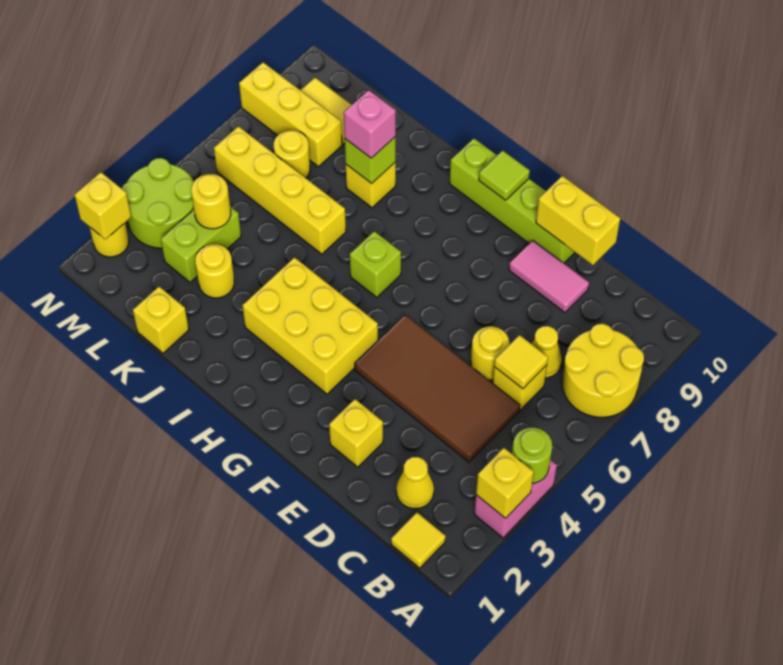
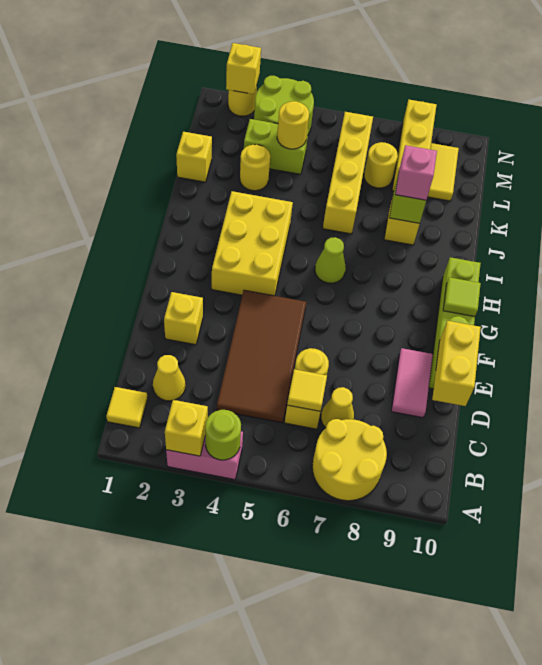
lime brick H6 level 1 -> lime cone H6 level 1

